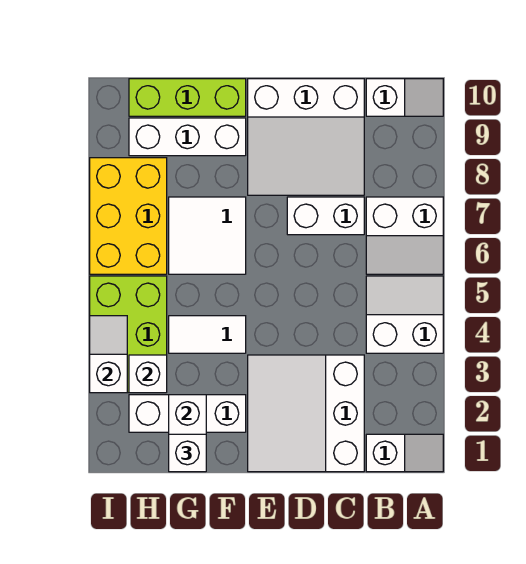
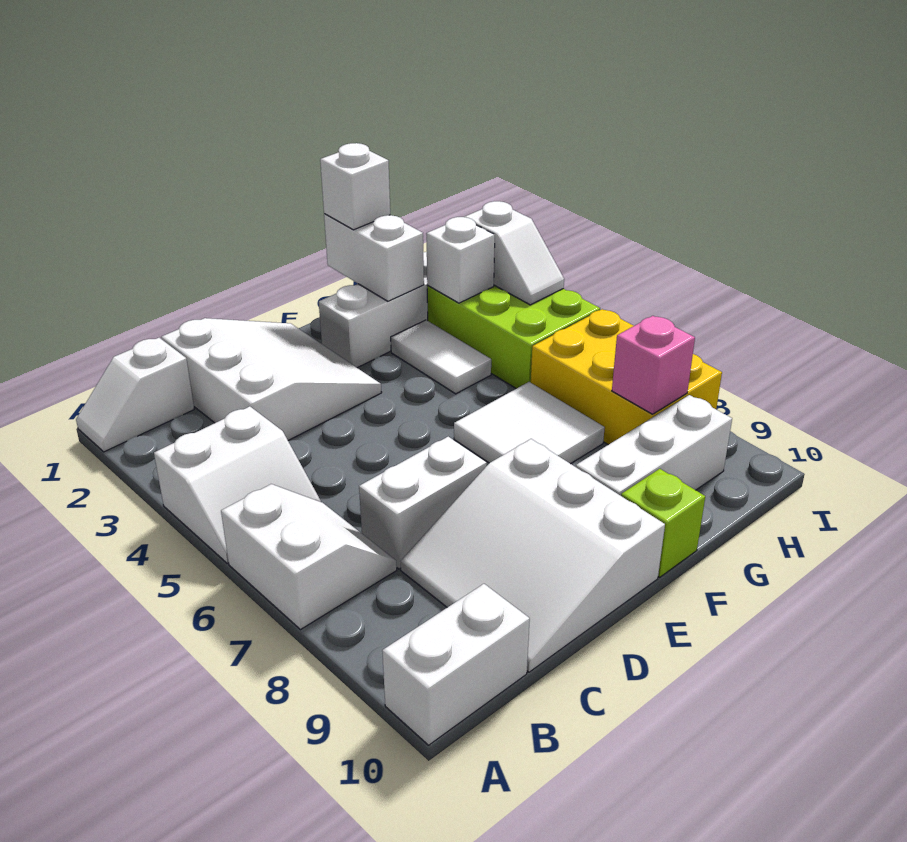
white slope A6:B7 level 1 top 7 -> white slope A6:B7 level 1 top A
white slope A10:B10 level 1 top B -> white brick A10:B10 level 1
white slope C8:E10 level 1 top 10 -> white slope C8:E10 level 1 top E
white tile F4:G4 level 1 -> white tile G3:G4 level 1
lime brick F10:H10 level 1 -> lime brick F10 level 1
none -> pink brick H8 level 2

